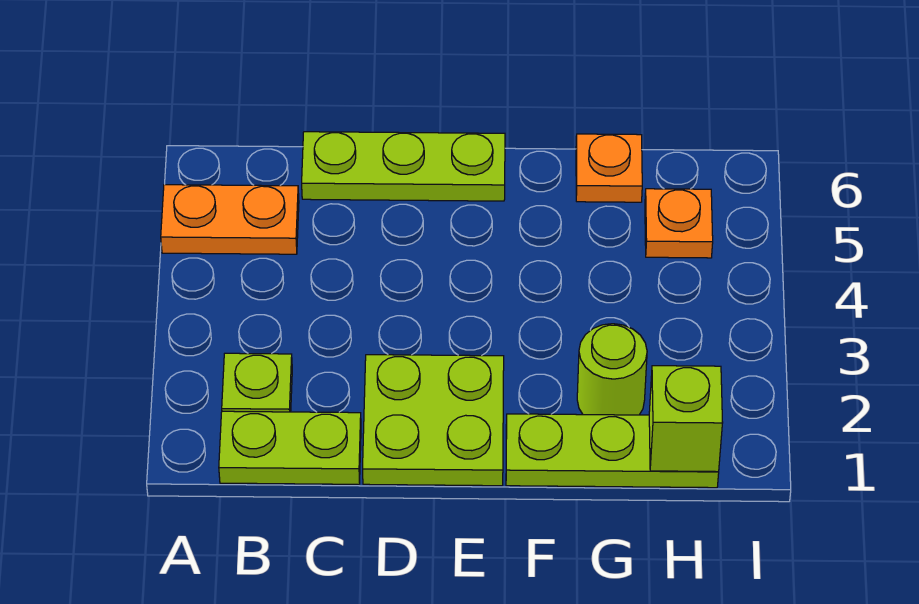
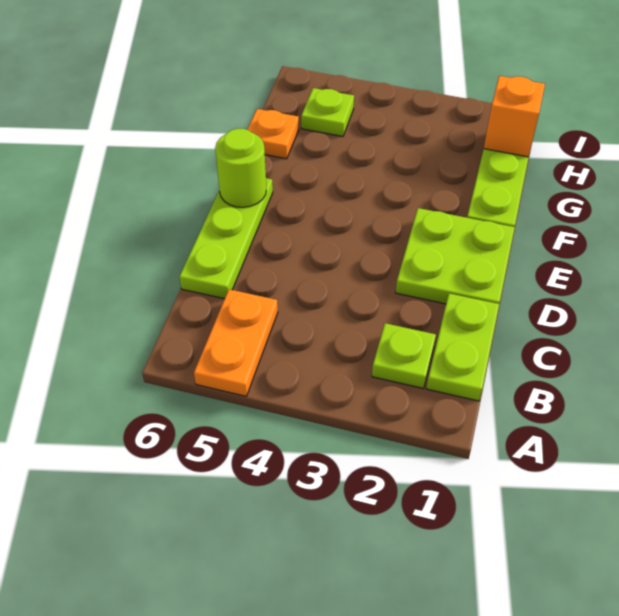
lime round brick G2 level 1 -> lime round brick E6 level 2
lime brick H1 level 2 -> orange brick H1 level 2
orange plate H5 level 1 -> lime plate H5 level 1

